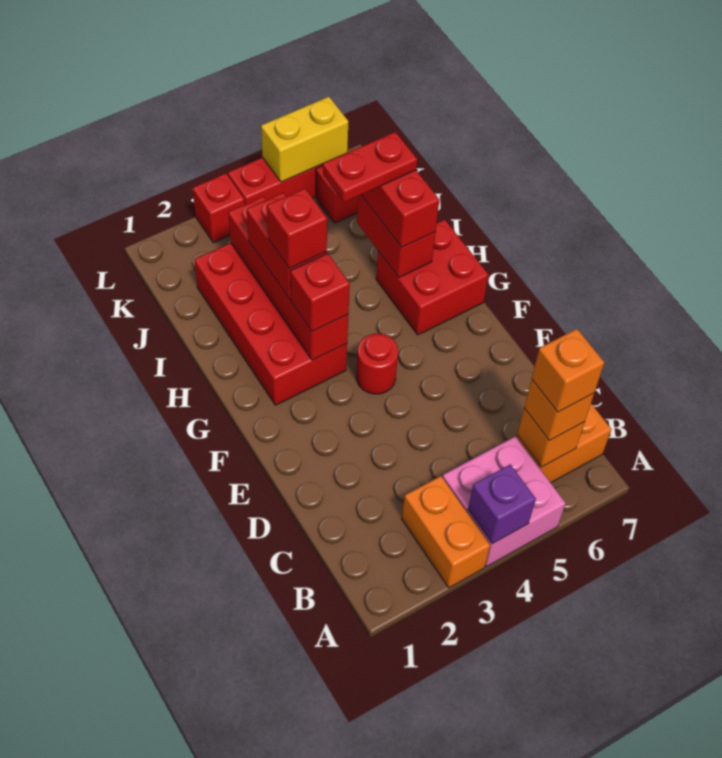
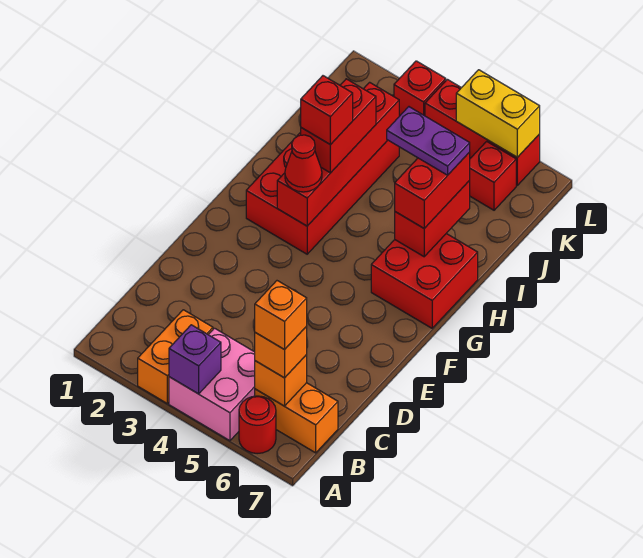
red round brick F4 level 1 -> red round brick A6 level 1
red brick G3 level 3 -> red cone G3 level 3
red plate I5:I6 level 4 -> purple plate I5:I6 level 4

